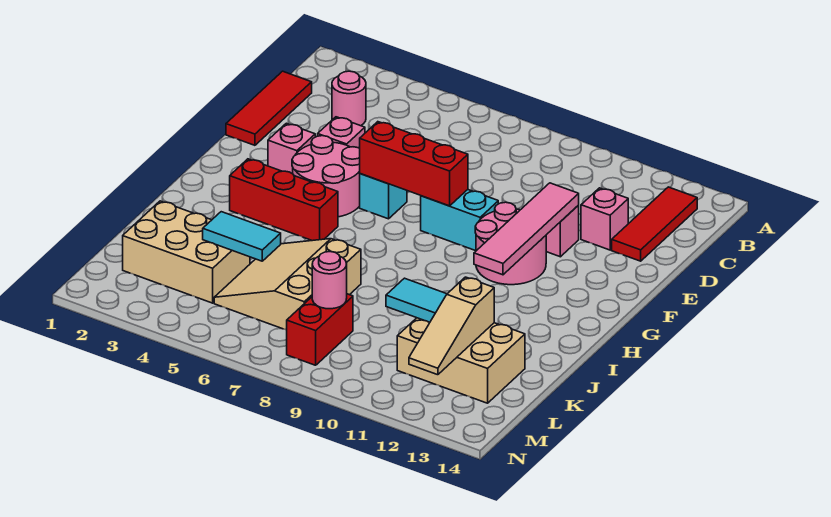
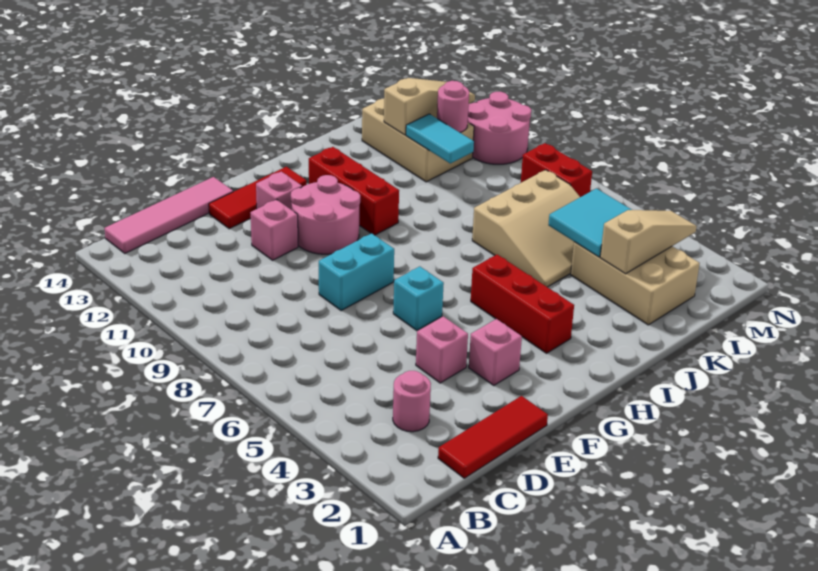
red tile B13:D13 level 1 -> red tile E13:G13 level 1
pink brick D12 level 1 -> pink brick F12 level 1
pink tile E11:H11 level 2 -> pink tile B14:E14 level 1
pink round brick F4:G5 level 1 -> pink round brick M10:N11 level 1
red brick F6:F8 level 2 -> red brick H10:H12 level 1
cyan brick F8:F9 level 1 -> cyan brick E8:F8 level 1
none -> tan slope K3:M3 level 2 top K
cyan tile K4:K5 level 2 -> cyan tile K4:L5 level 2
red brick L8:M8 level 1 -> red brick M7:M8 level 1
pink round brick L8 level 2 -> pink round brick L11 level 2

